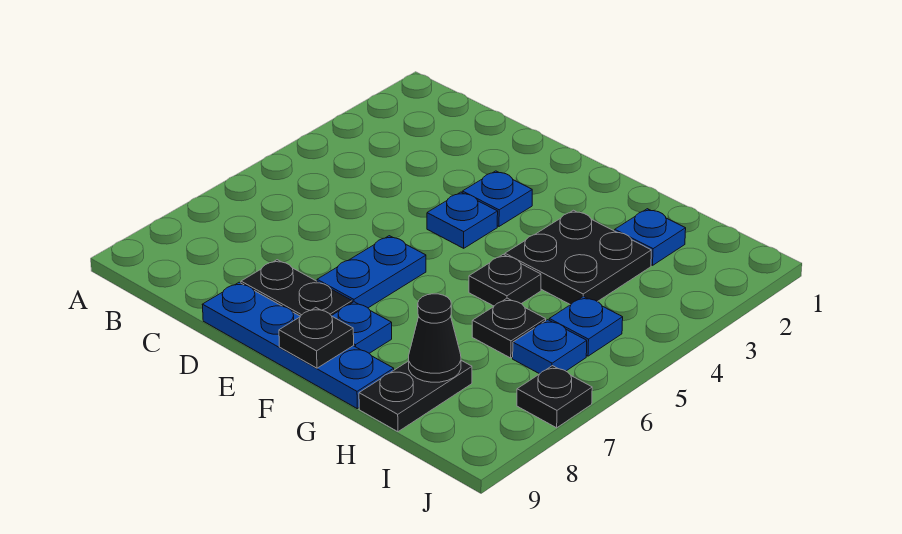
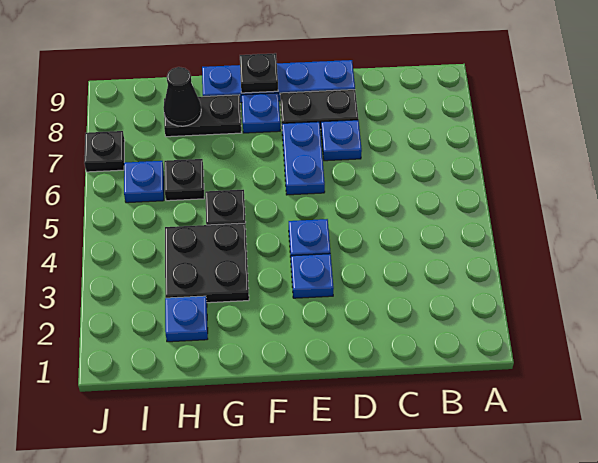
black plate H8:H9 level 1 -> black plate G8:H8 level 1
blue plate I5 level 1 -> blue plate D7 level 1

